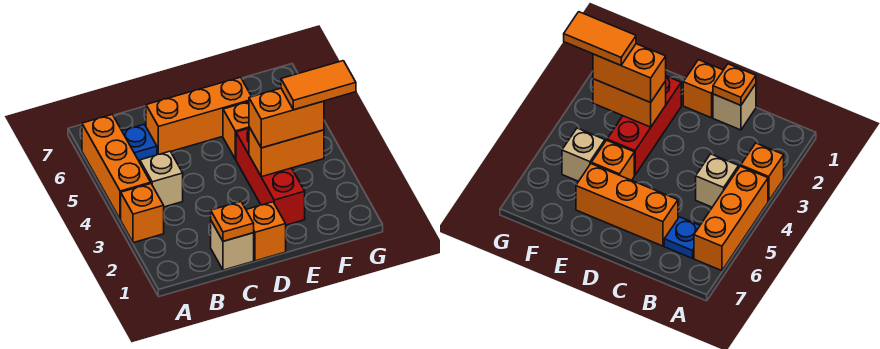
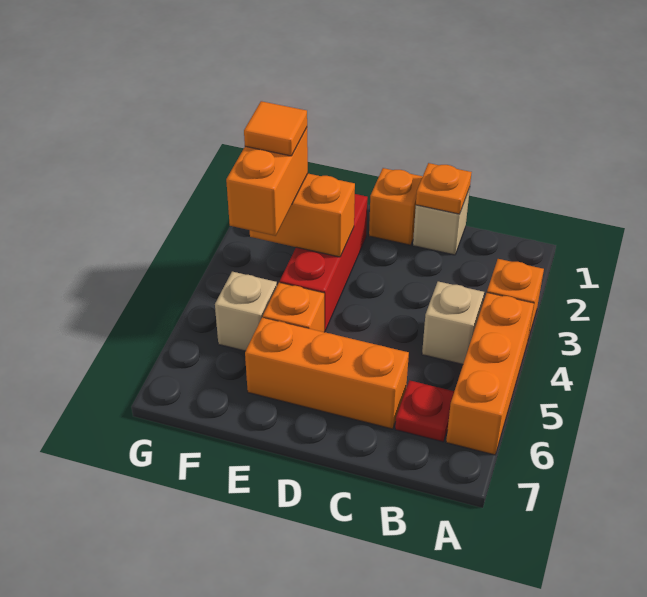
blue plate B6 level 1 -> red plate B6 level 1
orange brick E3:F3 level 3 -> orange brick F3:F4 level 3
orange tile F3:G3 level 4 -> orange tile F3 level 4

